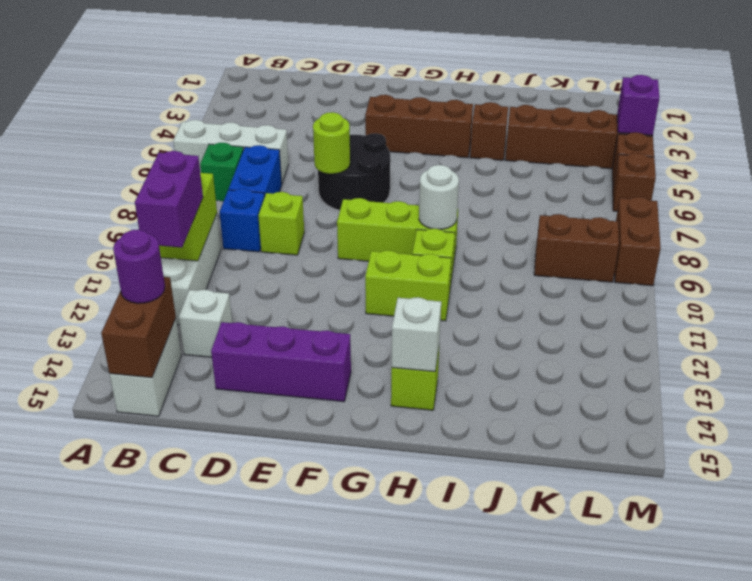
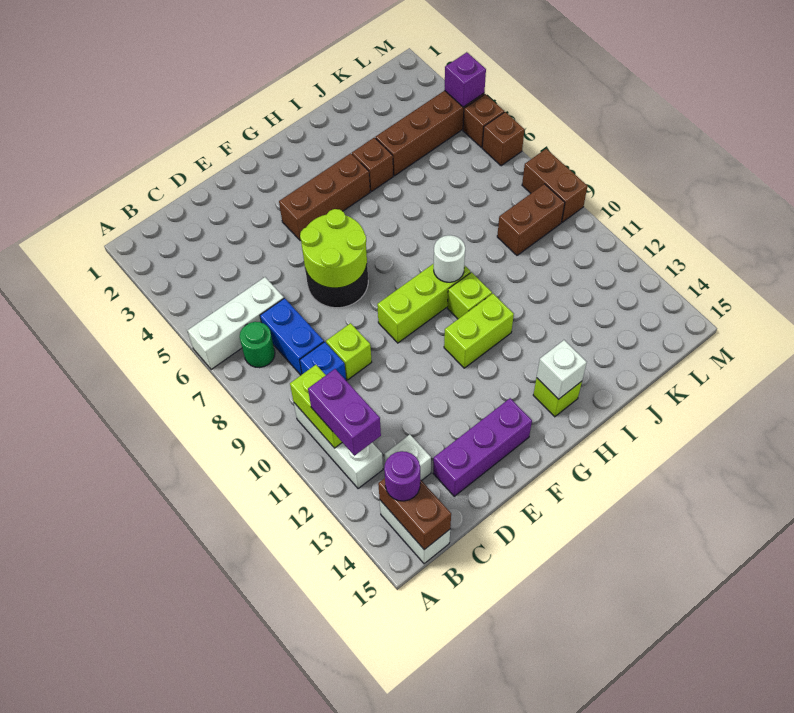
green brick B7 level 1 -> green round brick B7 level 1
lime round brick E7 level 2 -> lime round brick E6:F7 level 2

